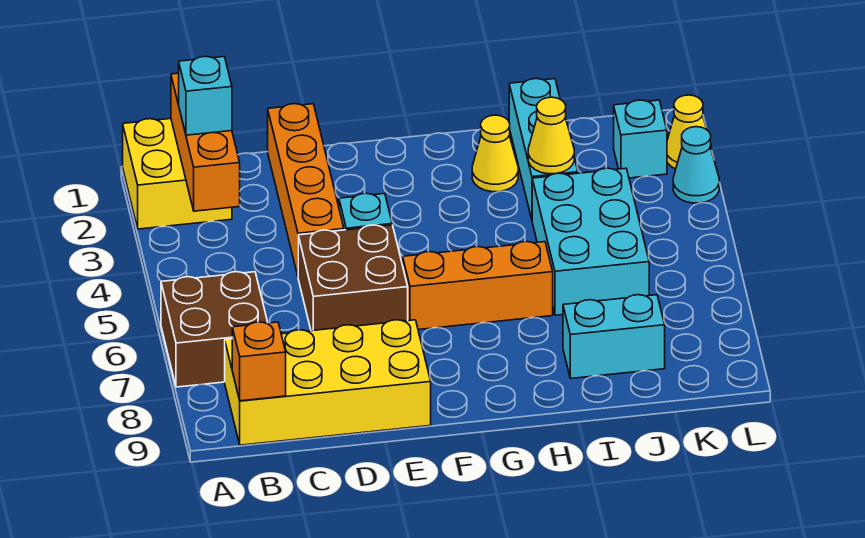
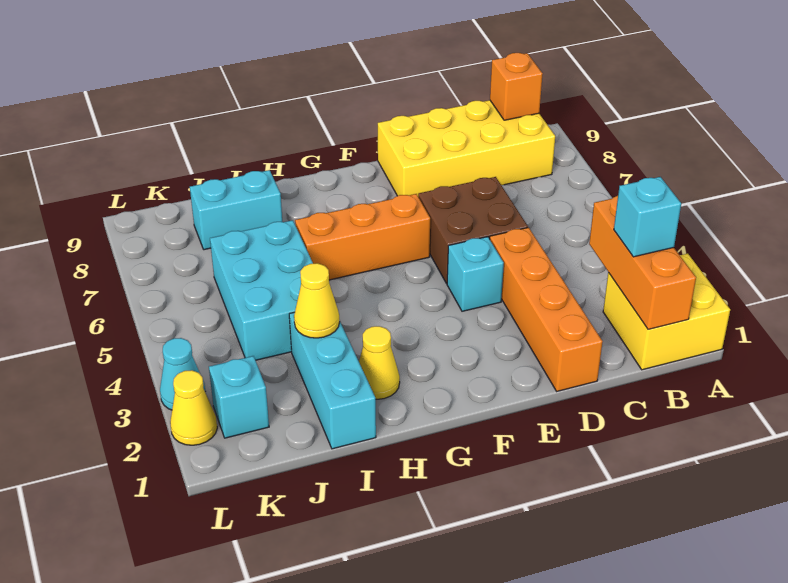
brown brick A6:B7 level 1 -> none

